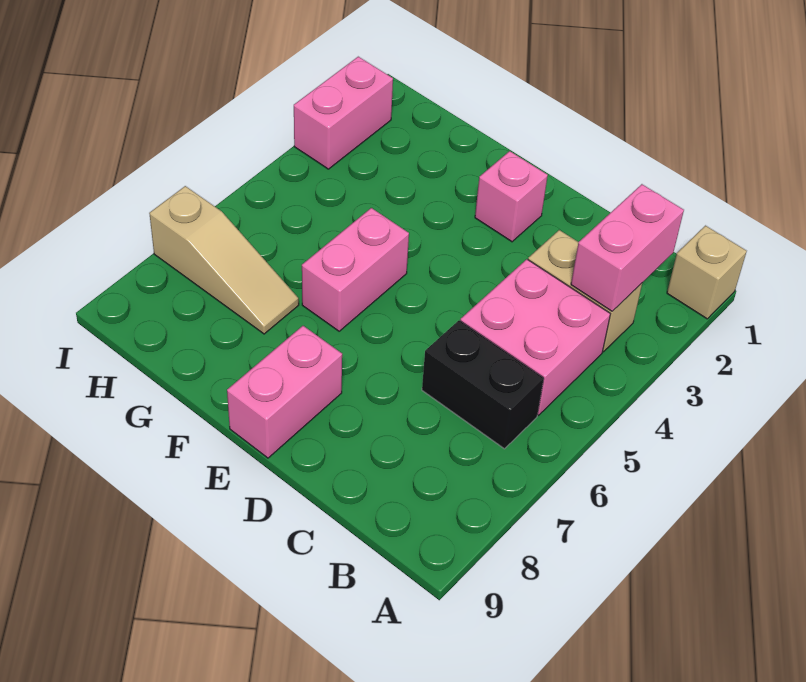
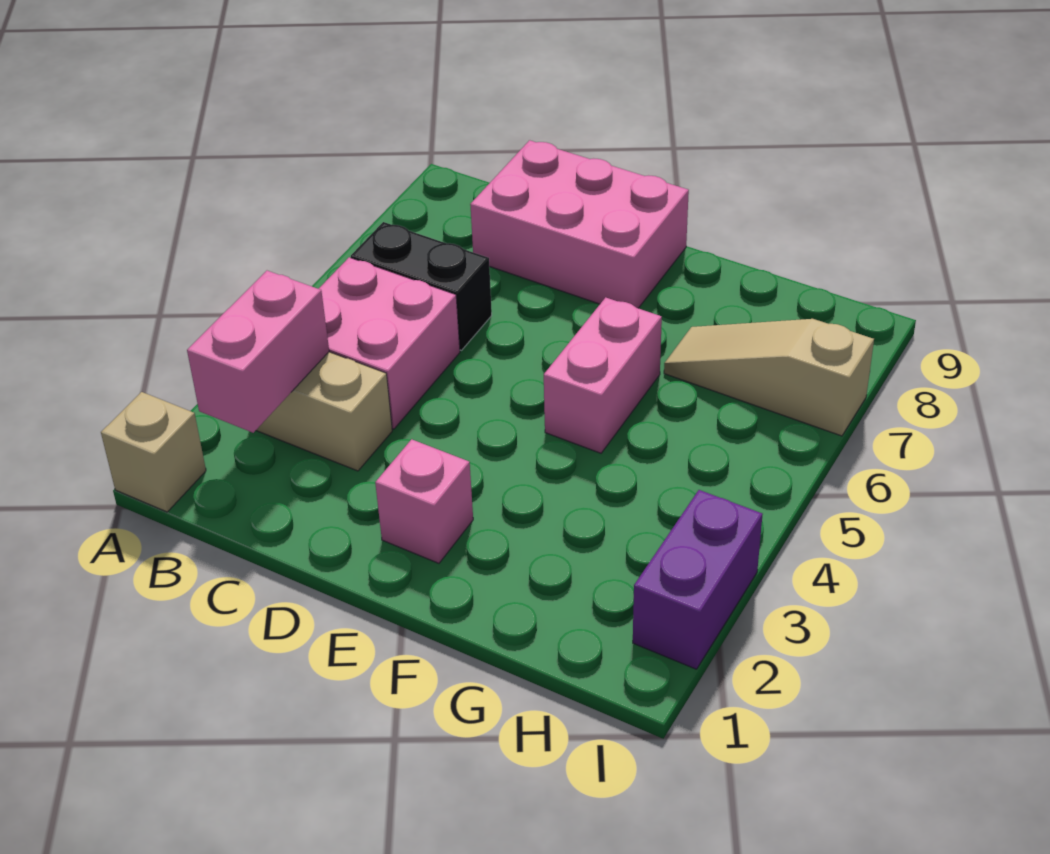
pink brick E8:E9 level 1 -> pink brick C8:E9 level 1
pink brick I2:I3 level 1 -> purple brick I2:I3 level 1

